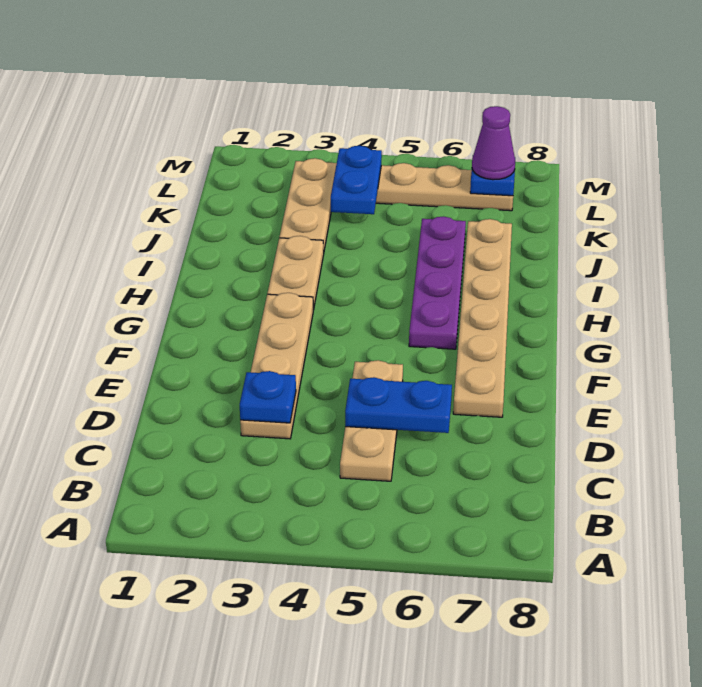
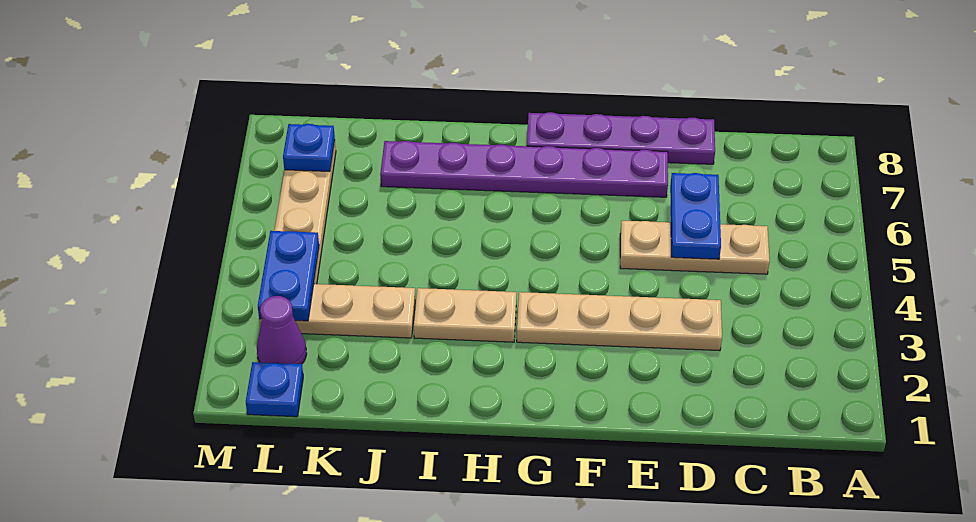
blue plate D3 level 2 -> blue plate L1 level 1
tan plate E7:J7 level 1 -> purple plate E7:J7 level 1
purple plate G6:J6 level 1 -> purple plate D8:G8 level 1
blue plate K4:L4 level 2 -> blue plate L3:L4 level 2
purple cone L7 level 3 -> purple cone L2 level 1

